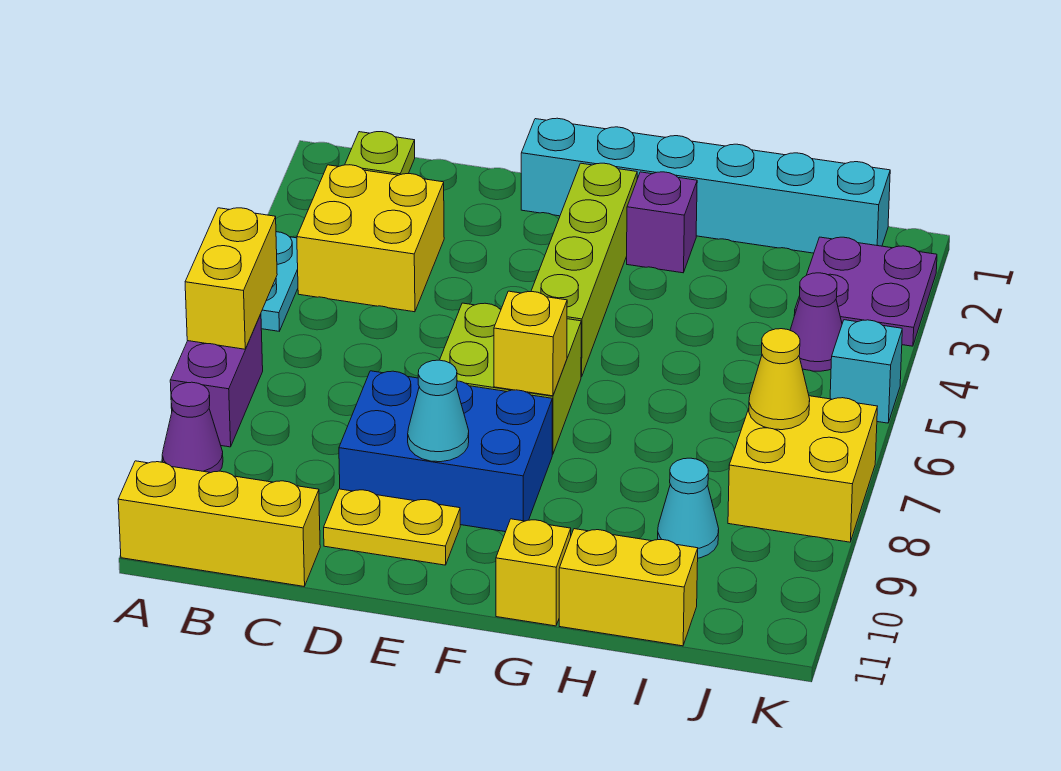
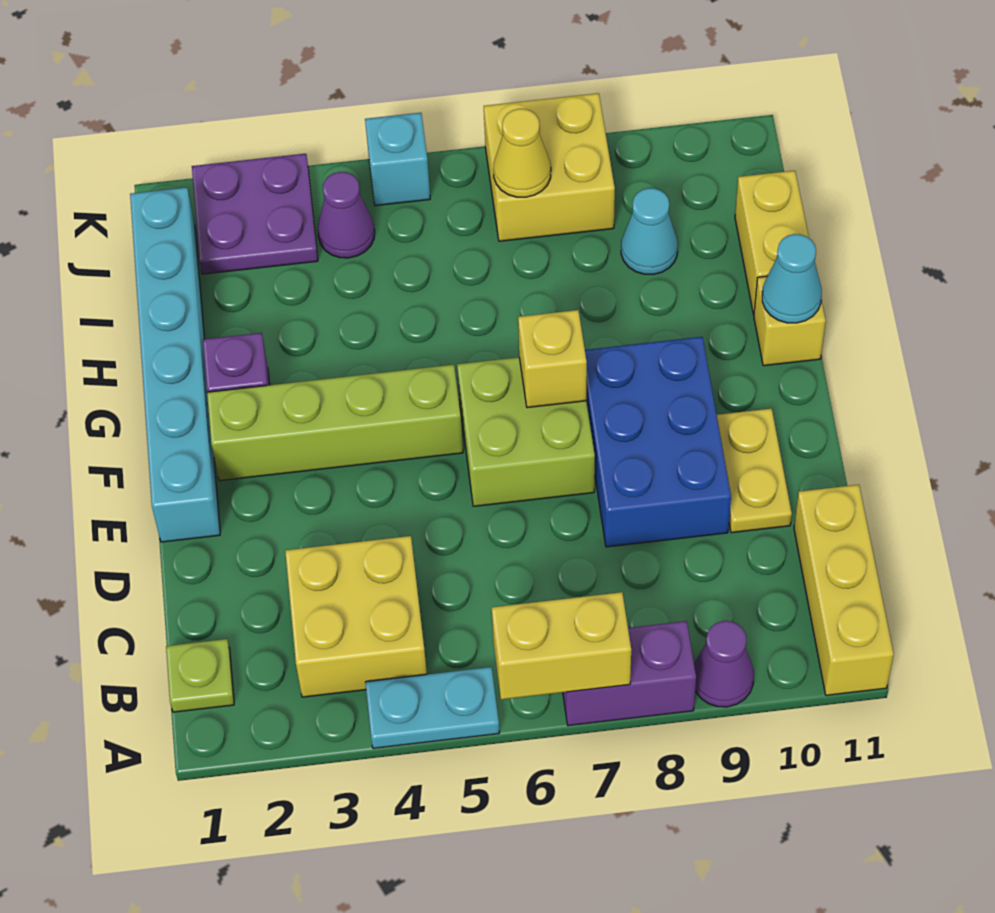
cyan cone E9 level 2 -> cyan cone G11 level 2

